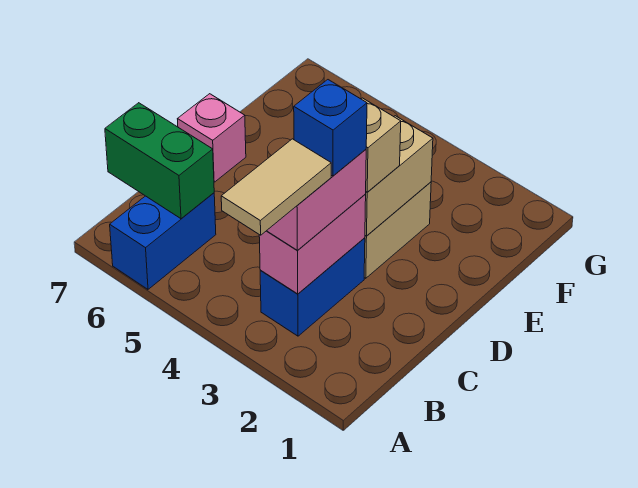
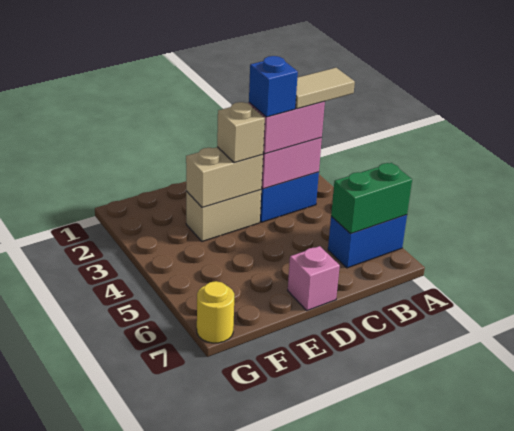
green brick B6:B7 level 2 -> green brick A6:B6 level 2
none -> yellow round brick G7 level 1

